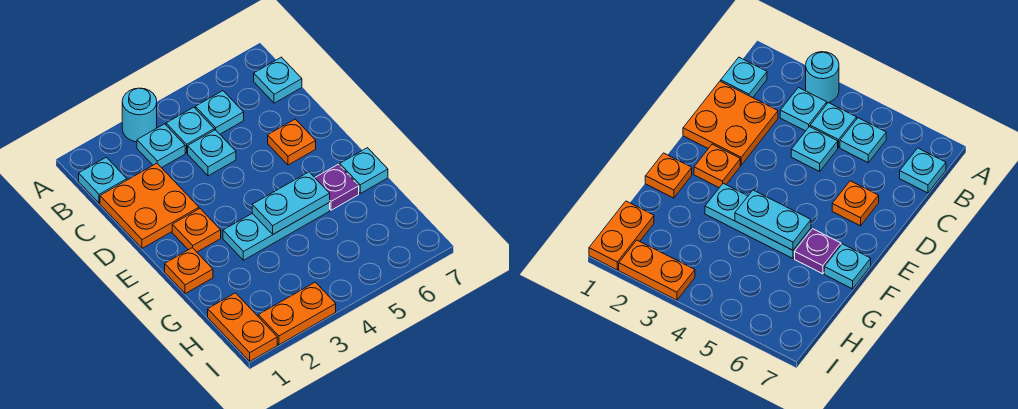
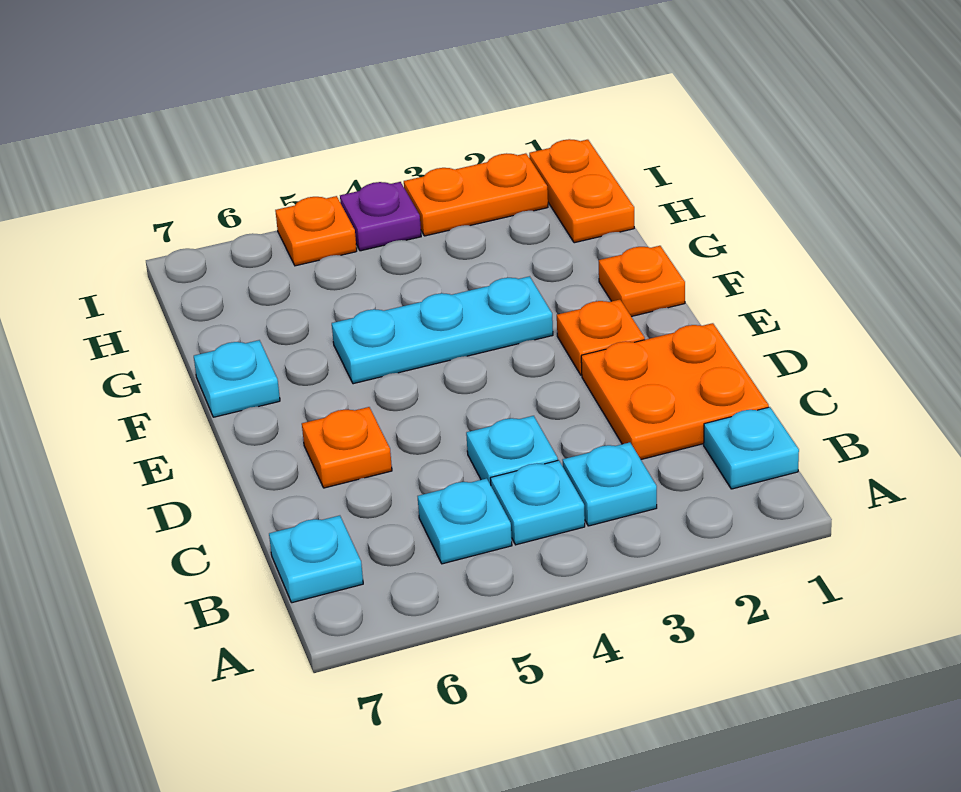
cyan round brick A3 level 1 -> none
cyan plate F4:F5 level 2 -> none
purple plate F6 level 1 -> purple plate I4 level 1
none -> orange plate I5 level 1

